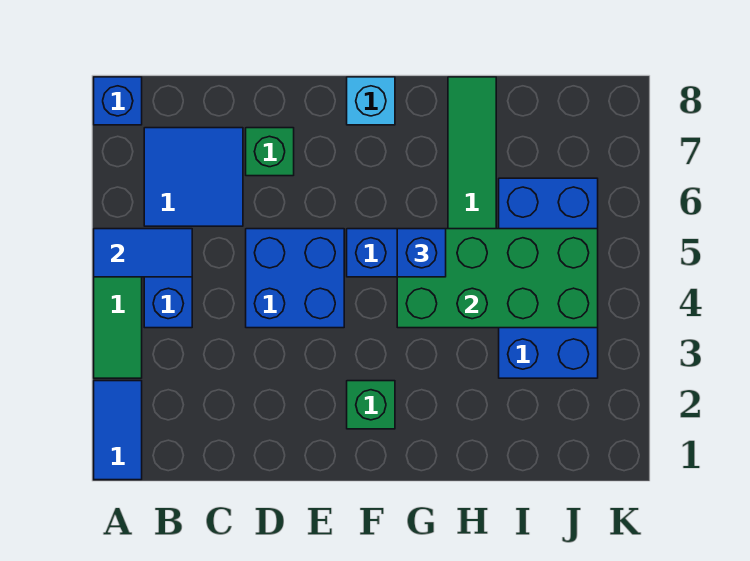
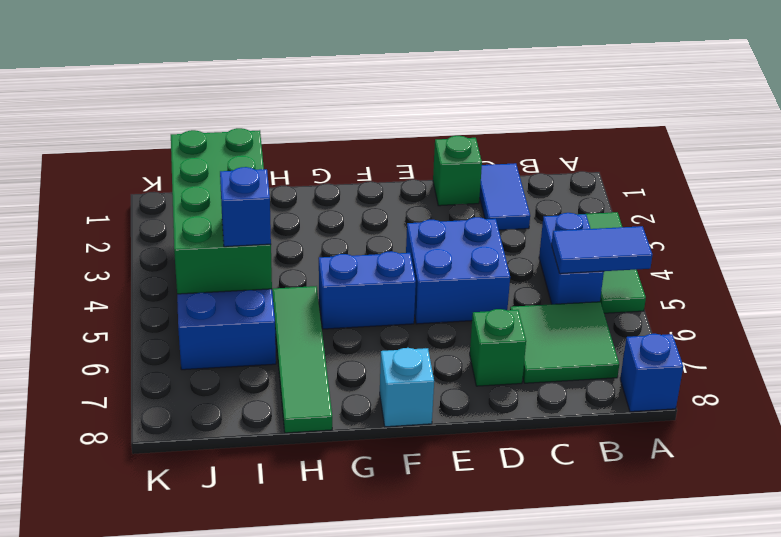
blue tile A1:A2 level 1 -> blue tile C1:C2 level 1
blue tile B6:C7 level 1 -> green tile B6:C7 level 1
green brick F2 level 1 -> green brick D1 level 1
green brick G4:J5 level 2 -> green brick I2:J5 level 2
blue brick G5 level 3 -> blue brick I5 level 3

